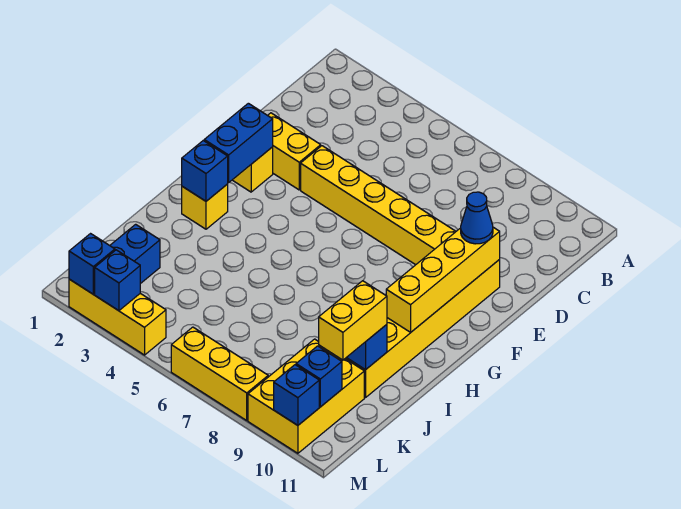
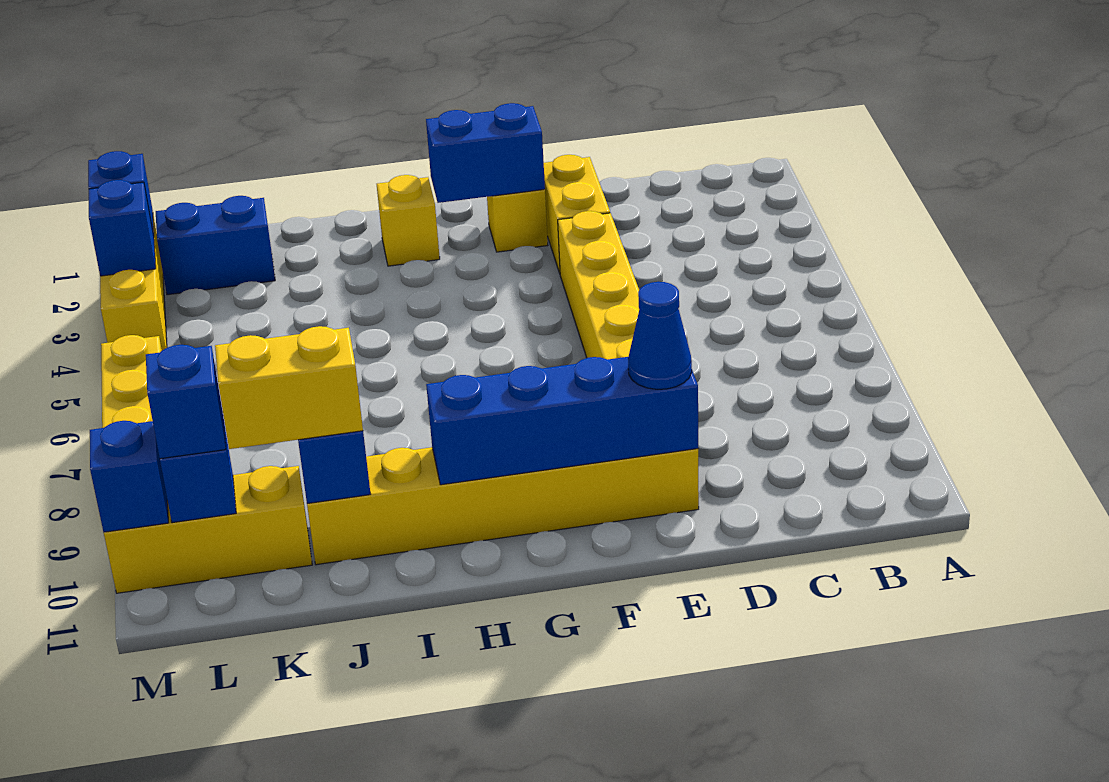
yellow brick E10:H10 level 2 -> blue brick E10:H10 level 2
blue brick H2 level 2 -> blue brick L10 level 3
yellow brick K9:M10 level 1 -> yellow brick K10:M10 level 1

